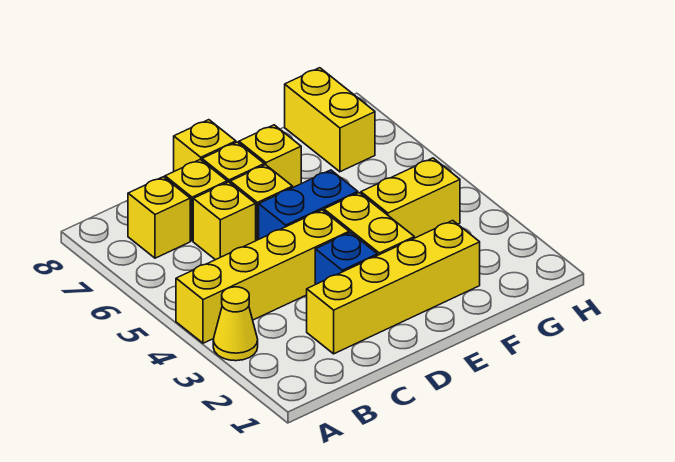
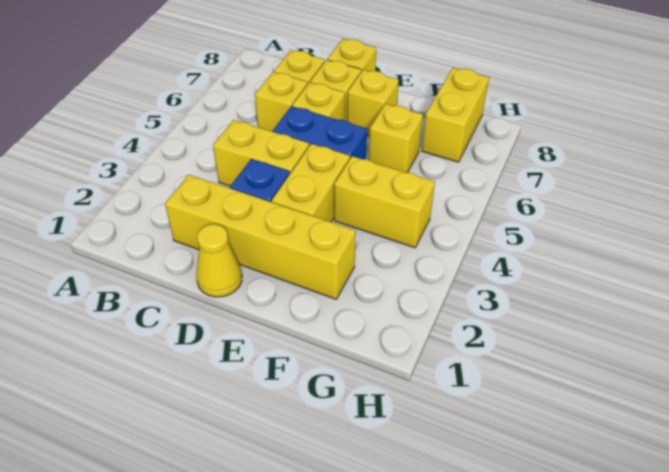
yellow cone A3 level 1 -> yellow cone D1 level 1
yellow brick A4:D4 level 1 -> yellow brick C4:D4 level 1
yellow brick B7 level 1 -> yellow brick F6 level 1

